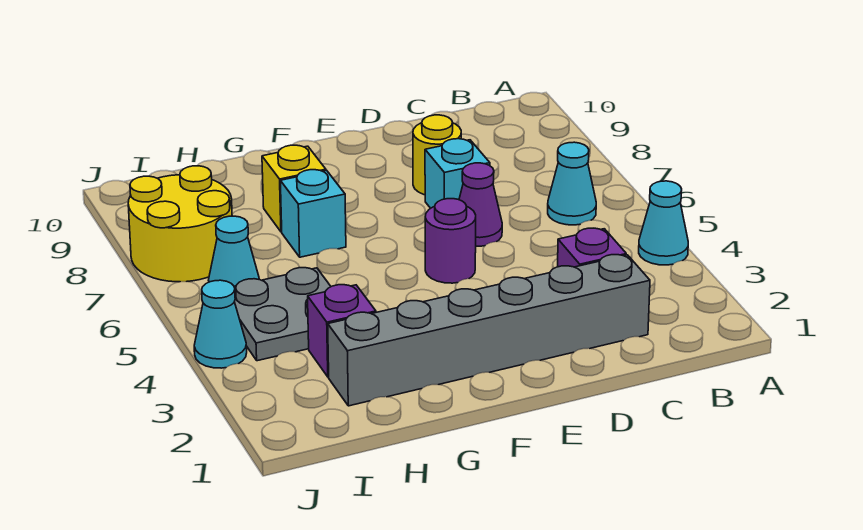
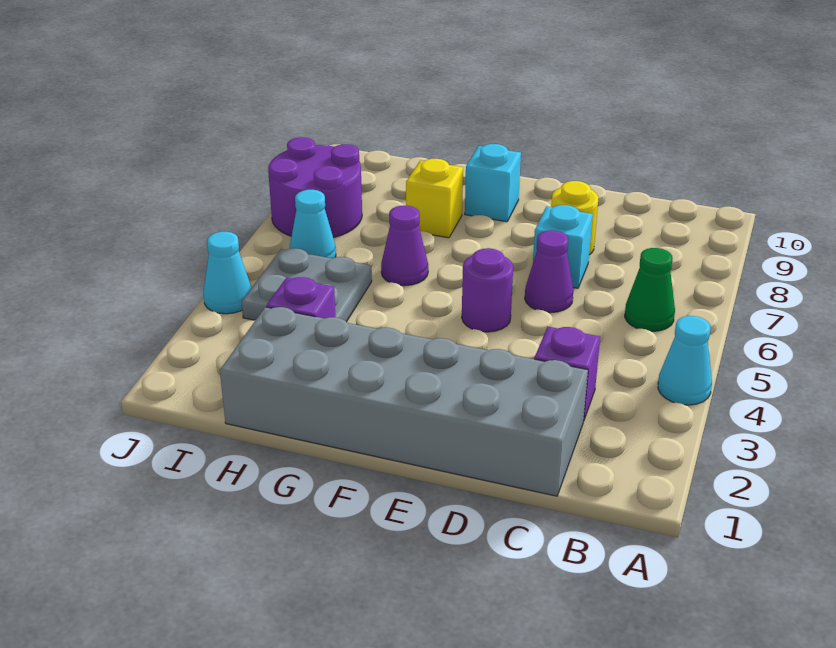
cyan cone B6 level 1 -> green cone B6 level 1
grey brick C2:H2 level 1 -> grey brick C1:H2 level 1
none -> purple cone G6 level 1
cyan brick G7 level 1 -> cyan brick F9 level 1
yellow round brick I7:J8 level 1 -> purple round brick I7:J8 level 1

